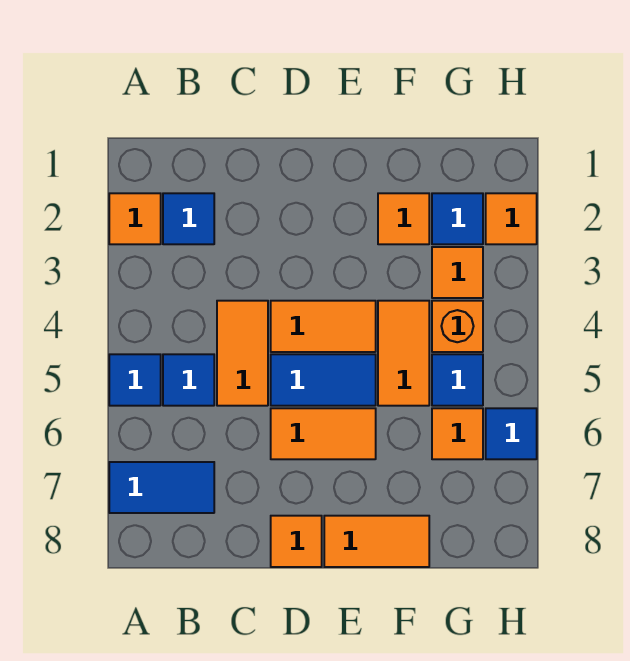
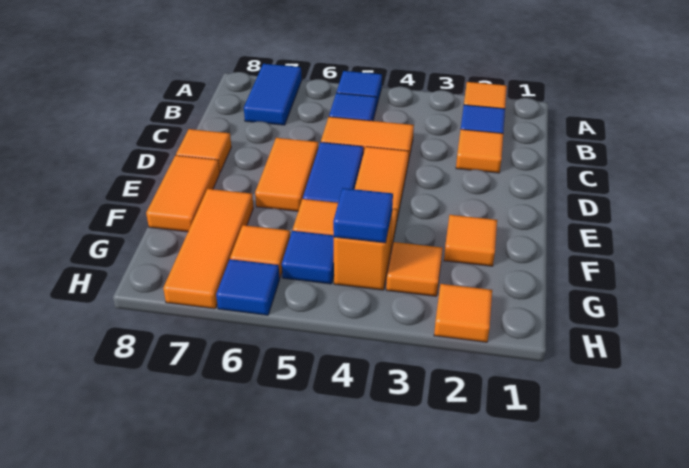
none -> orange tile C2 level 1
none -> orange tile F7:H7 level 1
blue tile G2 level 1 -> blue tile G4 level 2

